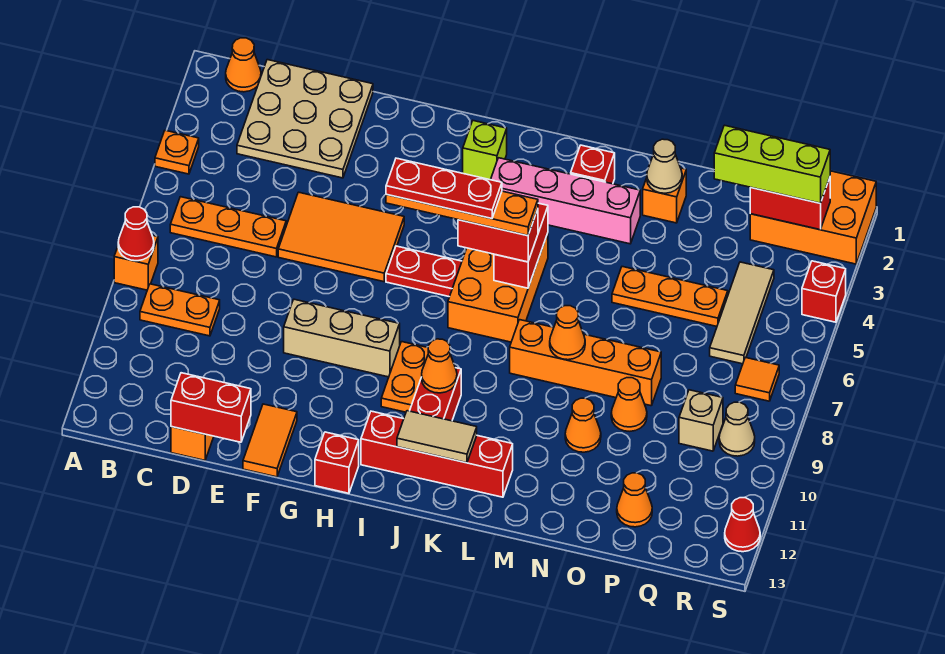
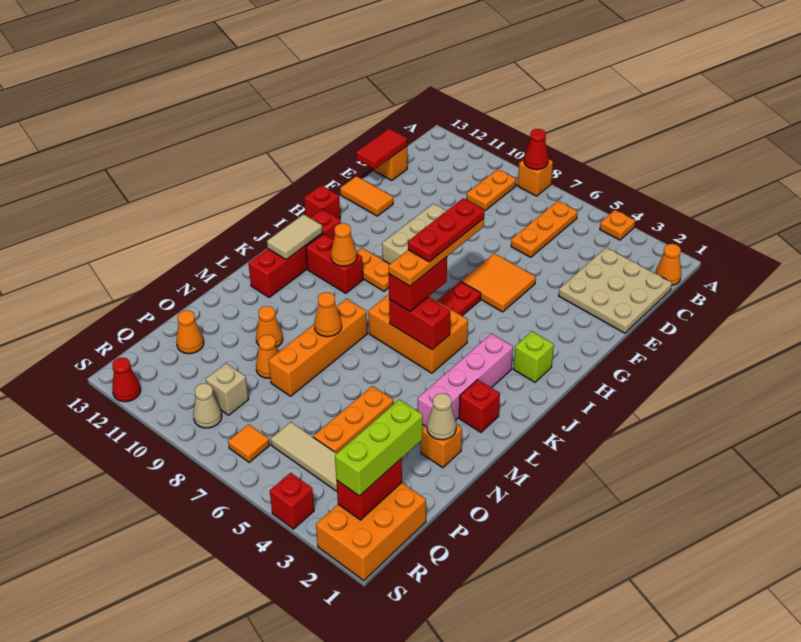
red brick D13:E13 level 2 -> red tile D13:E13 level 2
orange tile E5:G6 level 1 -> orange tile F5:G6 level 1

